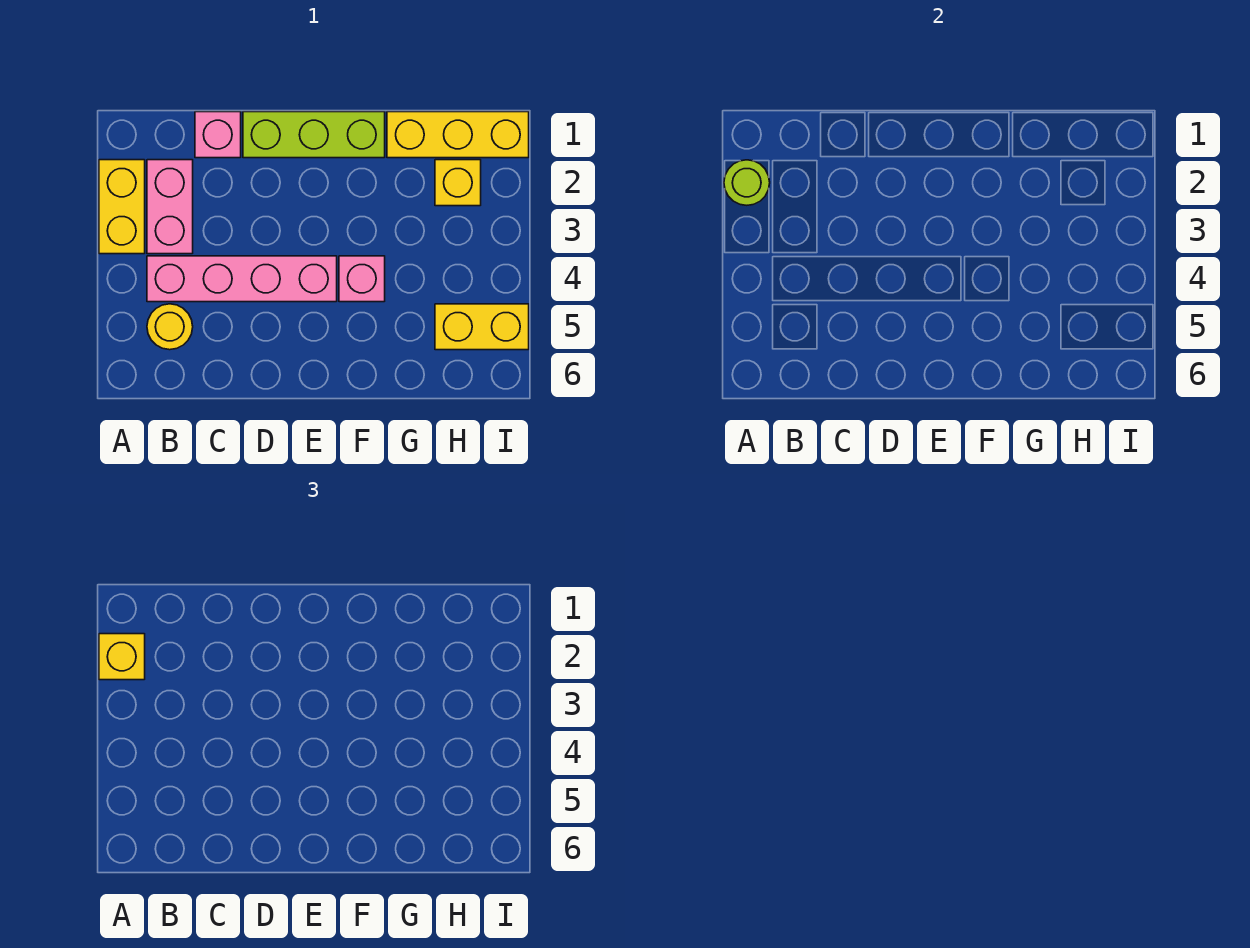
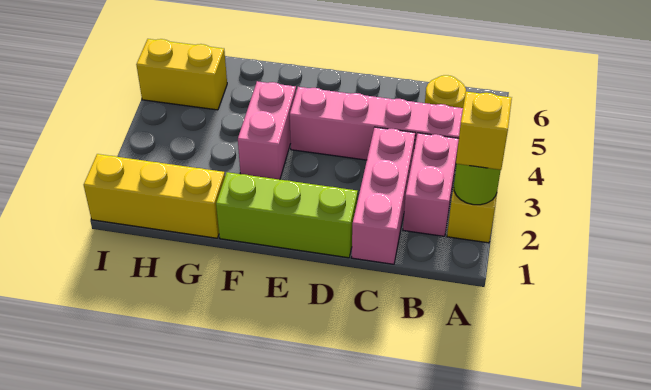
pink brick C1 level 1 -> pink brick C1:C3 level 1
pink brick F4 level 1 -> pink brick F3:F4 level 1
yellow brick H2 level 1 -> none

